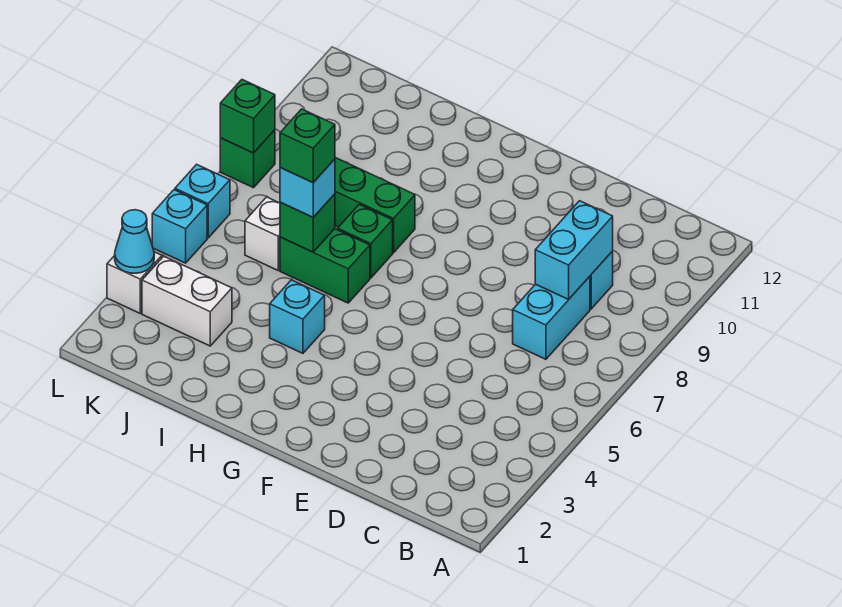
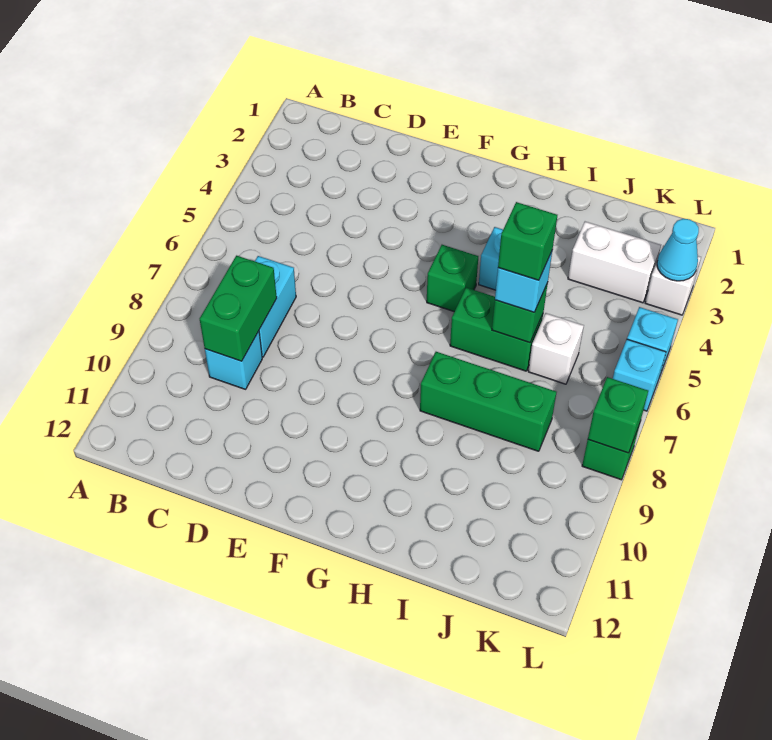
cyan brick C8:C9 level 2 -> green brick C8:C9 level 2
green brick H7 level 1 -> green brick G5 level 1

